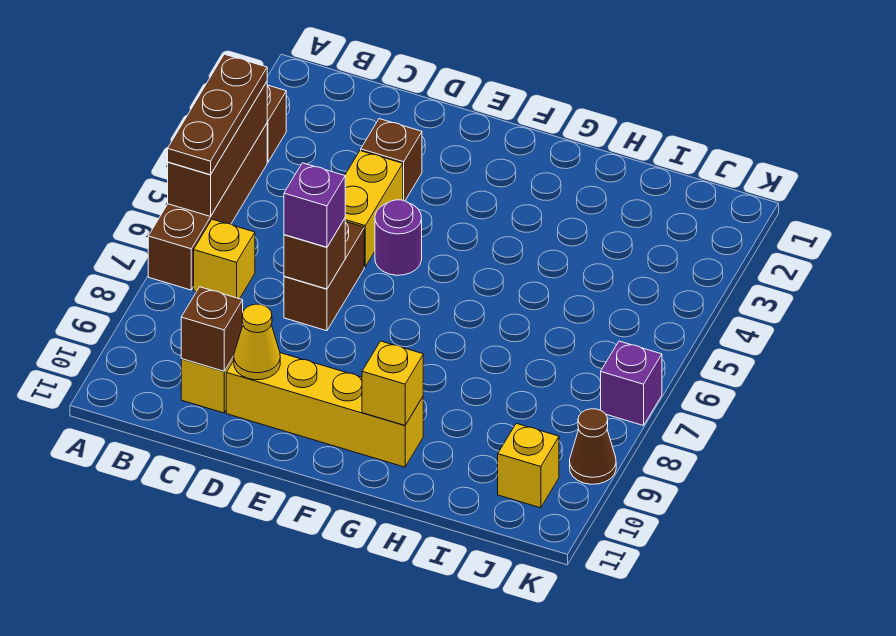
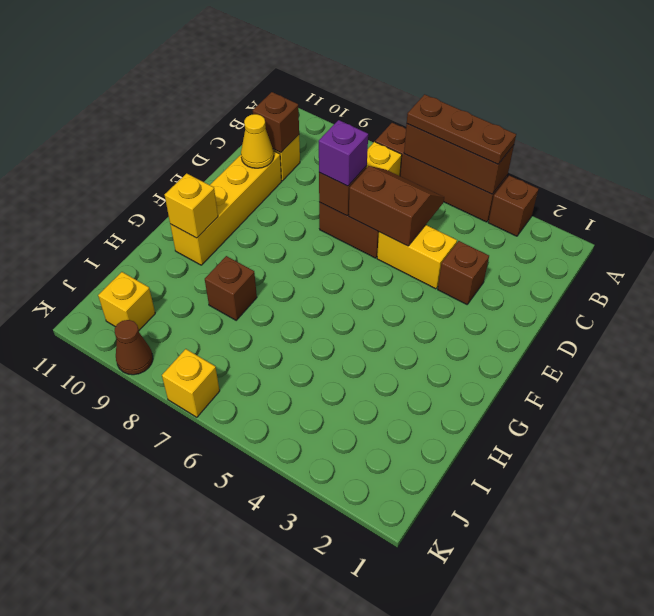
none -> brown slope C5:D6 level 2 top D
purple round brick E5 level 1 -> none
none -> brown brick H8 level 1
purple brick K7 level 1 -> yellow brick K7 level 1

